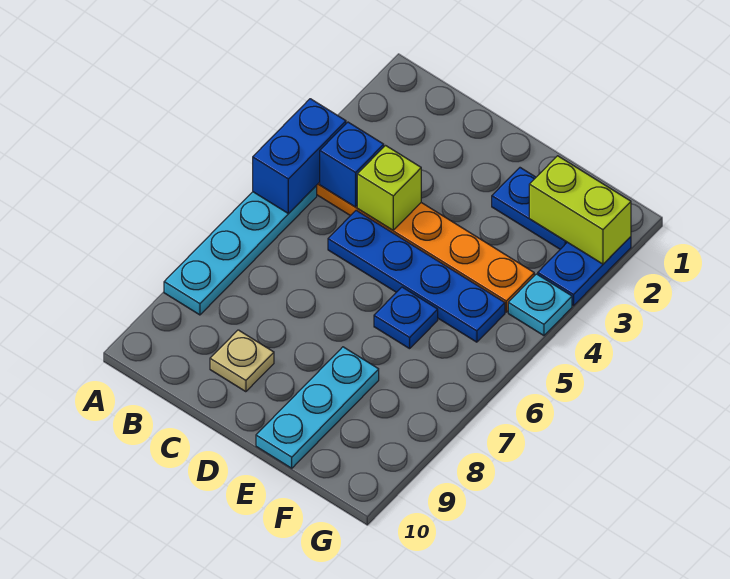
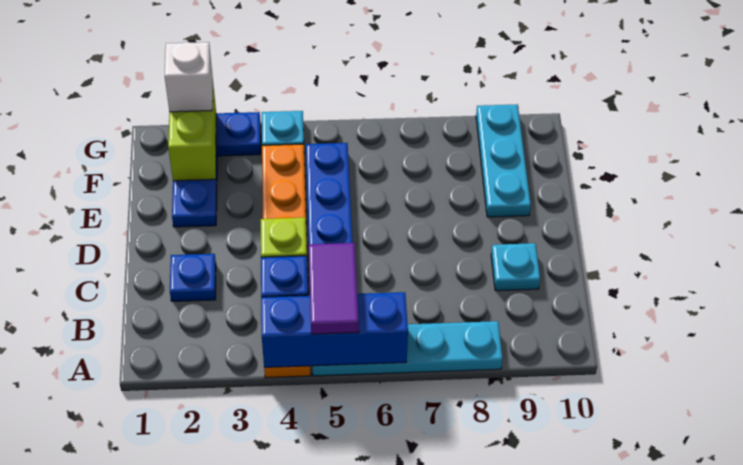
blue brick A4:A5 level 2 -> blue brick A4:A6 level 2
none -> purple tile A5:B5 level 3
tan plate C9 level 1 -> cyan plate C9 level 1
blue plate E6 level 1 -> blue plate C2 level 1
cyan plate E8:E10 level 1 -> cyan plate E9:G9 level 1
none -> white brick G2 level 3

